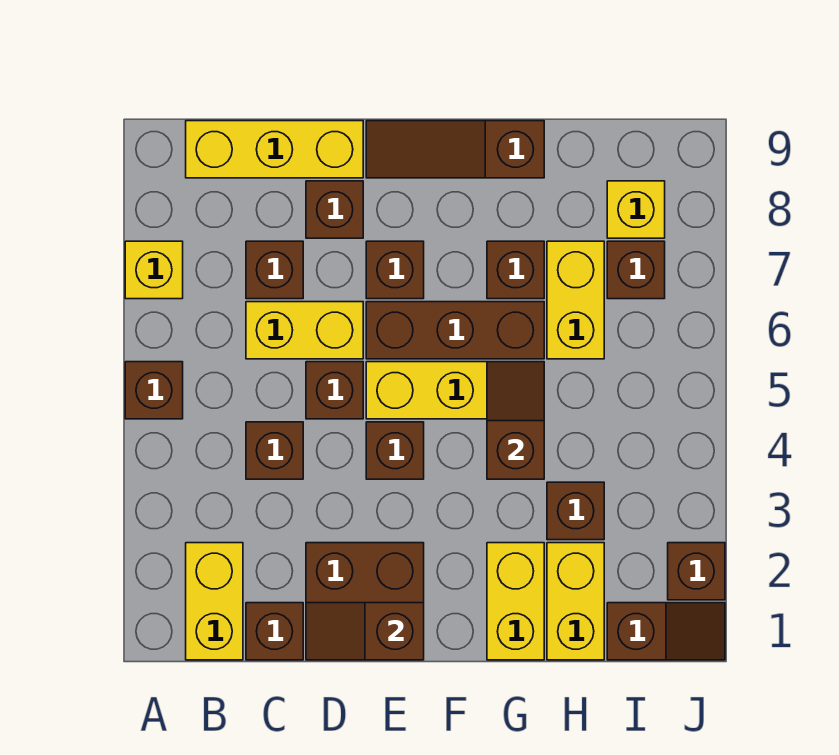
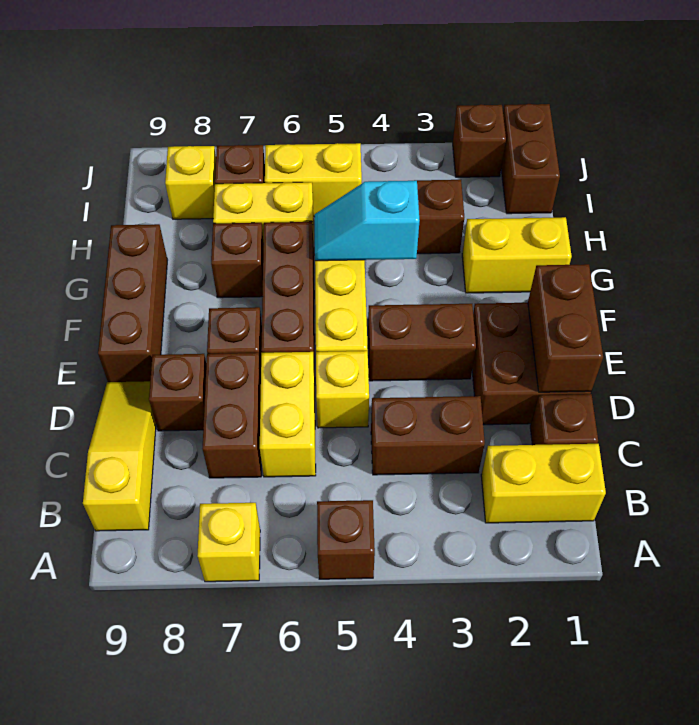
yellow brick B9:D9 level 1 -> yellow slope B9:D9 level 1 top B
brown brick C4 level 1 -> brown brick C3:C4 level 1
brown brick C7 level 1 -> brown brick C7:D7 level 1
brown slope D1:E1 level 2 top E -> brown brick D1:E1 level 2
brown brick D5 level 1 -> yellow brick D5 level 1
brown brick E4 level 1 -> brown brick E3:E4 level 1
brown slope E9:G9 level 1 top G -> brown brick E9:G9 level 1
brown slope G4:G5 level 2 top 4 -> cyan slope G4:G5 level 2 top 4
yellow brick H1:H2 level 1 -> yellow brick I5:I6 level 1
brown slope I1:J1 level 1 top I -> brown brick I1:J1 level 1

